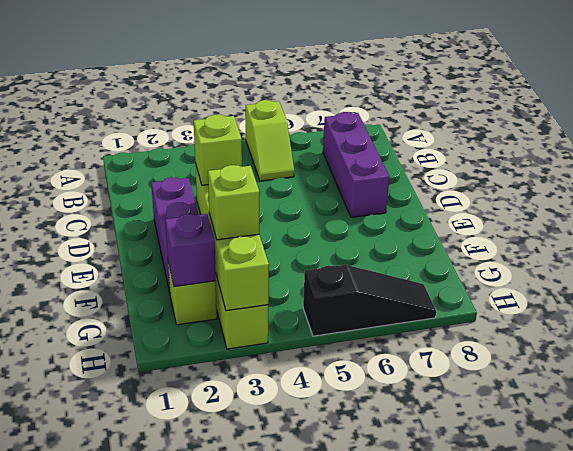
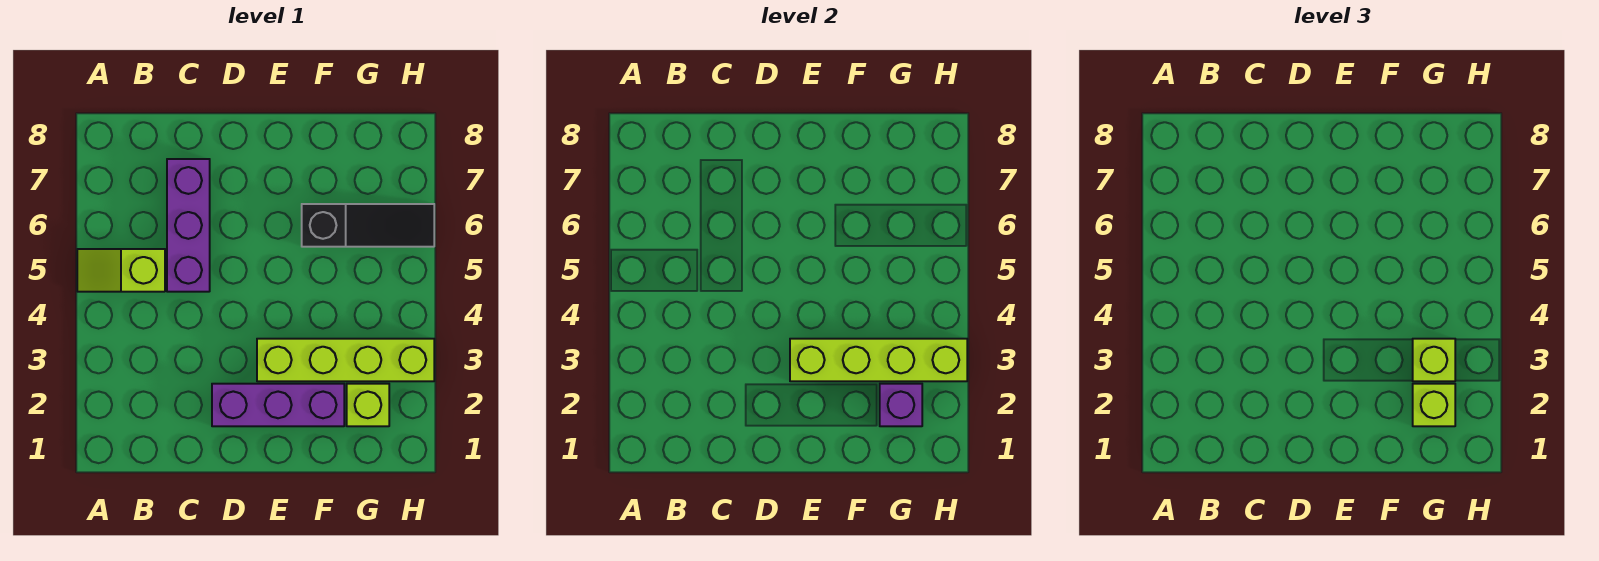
lime slope A5:B5 level 1 top A -> lime slope A5:B5 level 1 top B
purple brick B7:D7 level 1 -> purple brick C5:C7 level 1
lime brick E3 level 3 -> lime brick G2 level 3
black slope H5:H7 level 1 top 5 -> black slope F6:H6 level 1 top F

